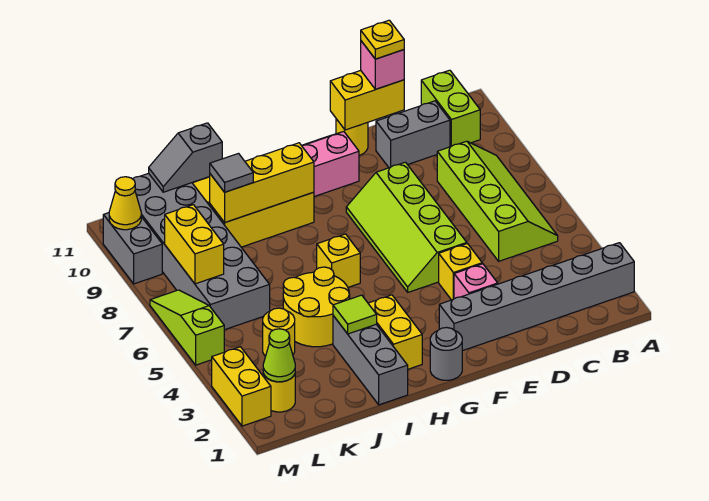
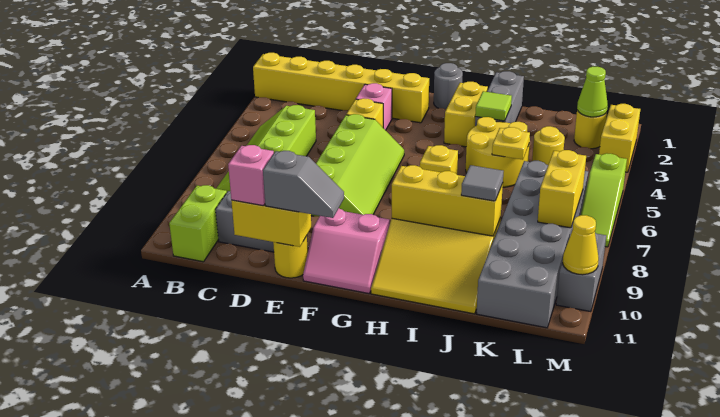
grey brick A2:F2 level 1 -> yellow brick A2:F2 level 1
yellow plate D11 level 4 -> yellow plate J5 level 2
grey slope J11:K11 level 2 top J -> grey slope E11:F11 level 3 top E

